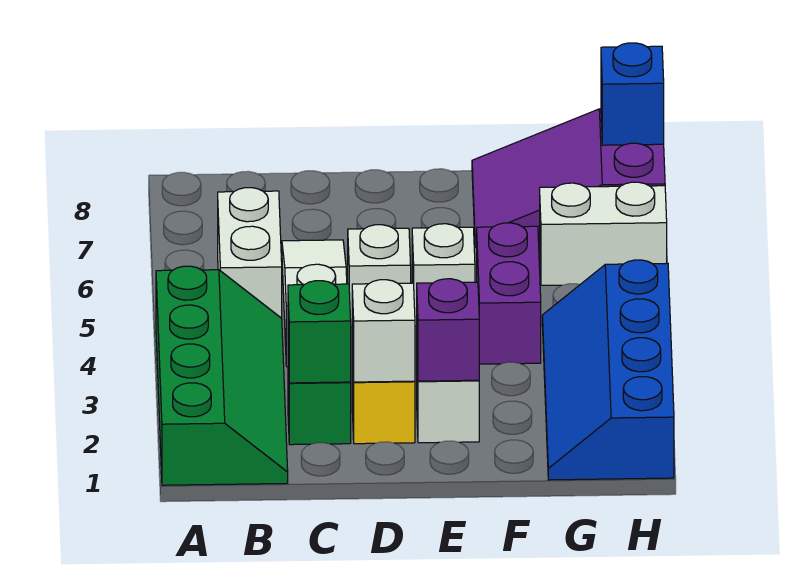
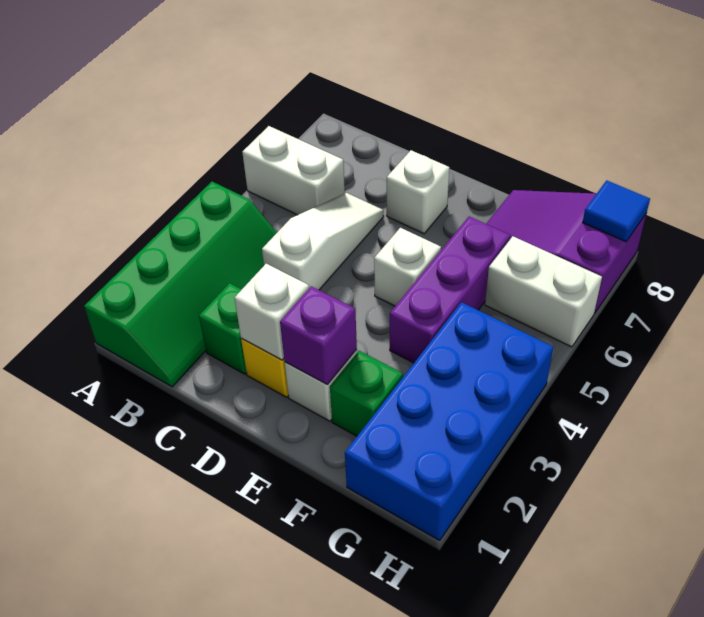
white brick B5:B6 level 1 -> white brick A6:B6 level 1
green brick C2 level 2 -> green brick F2 level 1
white brick D5 level 1 -> white brick D7 level 1
purple brick F4:F5 level 1 -> purple brick F4:F6 level 1
blue slope G1:H4 level 1 top H -> blue brick G1:H4 level 1
blue brick H8 level 2 -> blue tile H8 level 2

